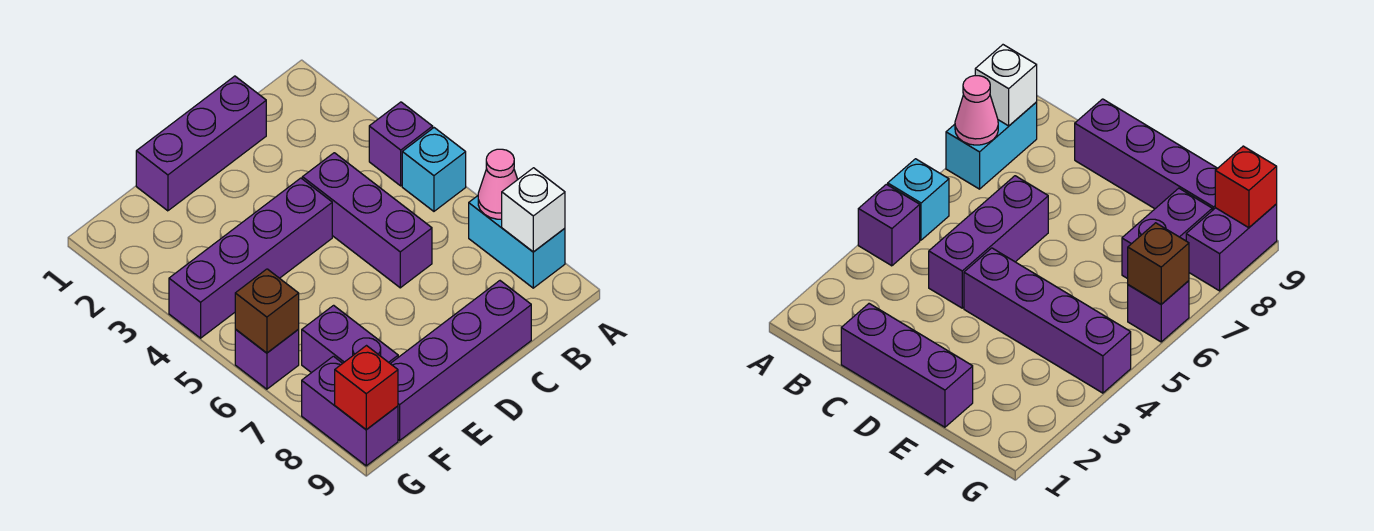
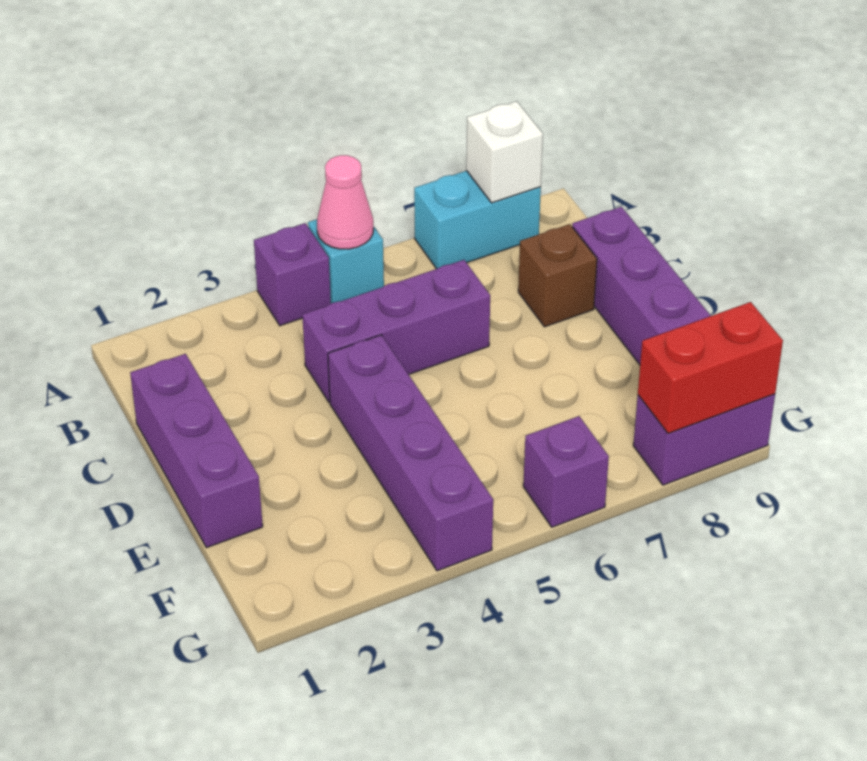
pink cone A7 level 2 -> pink cone A5 level 2
purple brick F7:F8 level 1 -> none
brown brick G6 level 2 -> brown brick C8 level 1
red brick G9 level 2 -> red brick G8:G9 level 2

